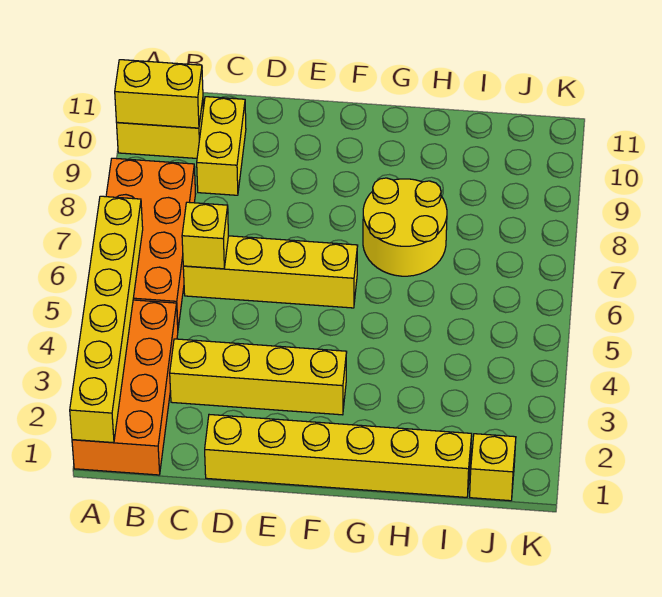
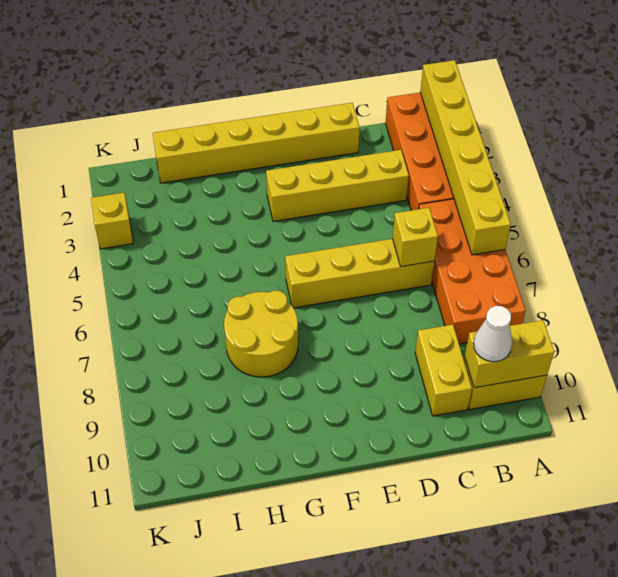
none -> white cone B10 level 3
yellow brick J1 level 1 -> yellow brick K3 level 1

